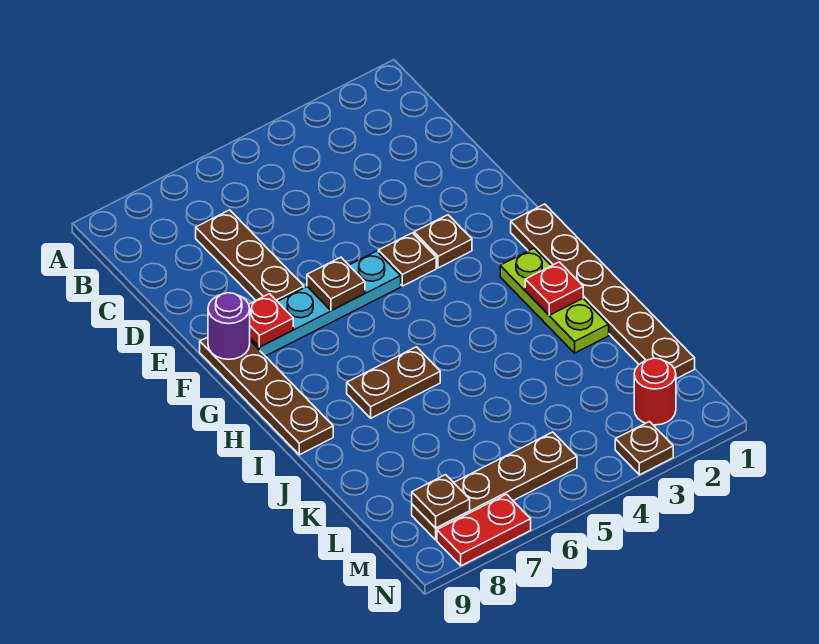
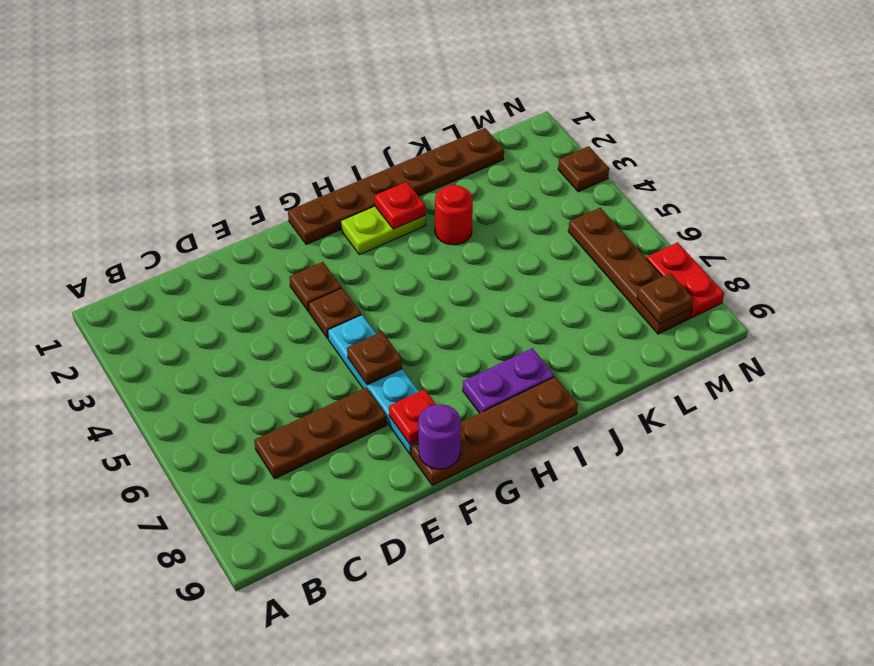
lime plate H2:J2 level 1 -> lime plate H2:I2 level 1
none -> purple plate H8:I8 level 1
brown plate I6:I7 level 1 -> none
red round brick M2 level 1 -> red round brick J3 level 1

